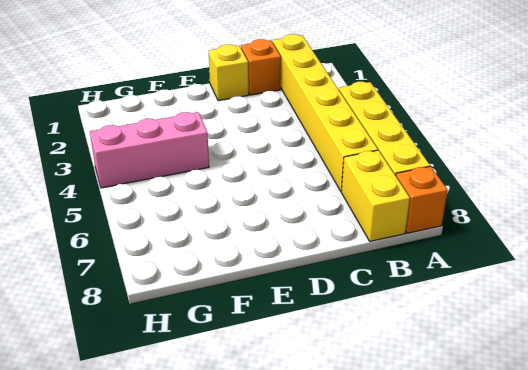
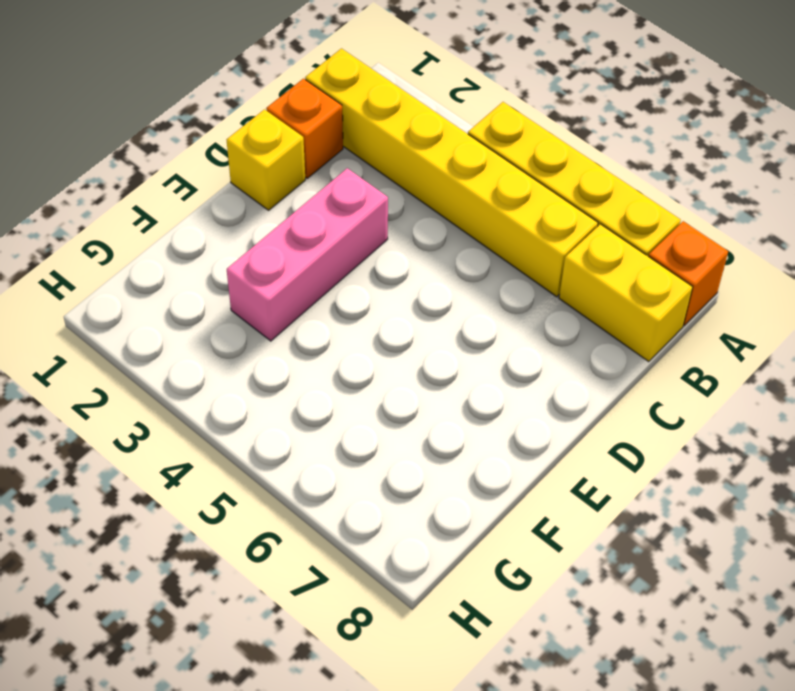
pink brick F4:H4 level 1 -> pink brick D3:F3 level 1

